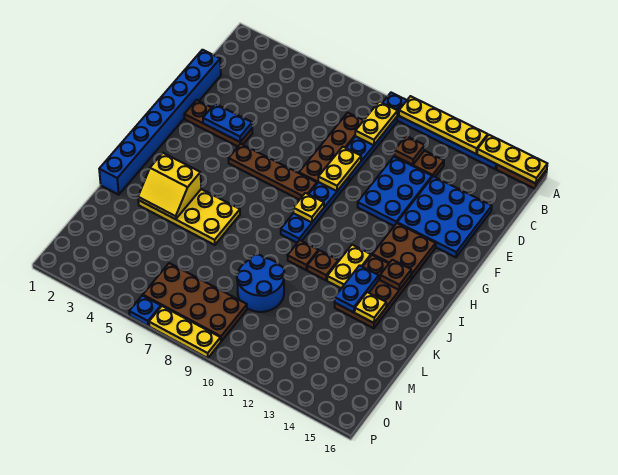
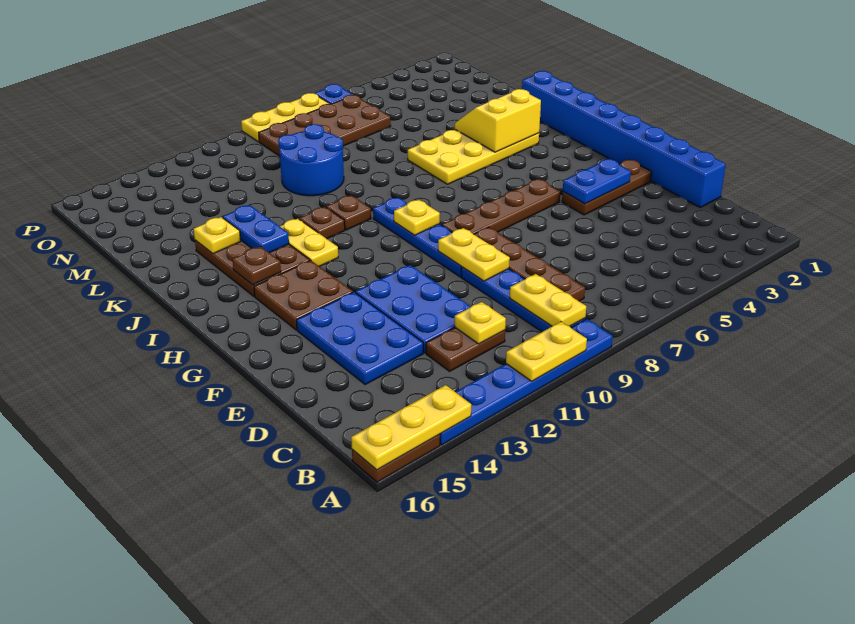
yellow plate A10:A13 level 2 -> yellow plate A10:A11 level 2
brown plate C11 level 2 -> yellow plate C11 level 2
blue plate D13:F15 level 1 -> blue plate D13:F14 level 1

